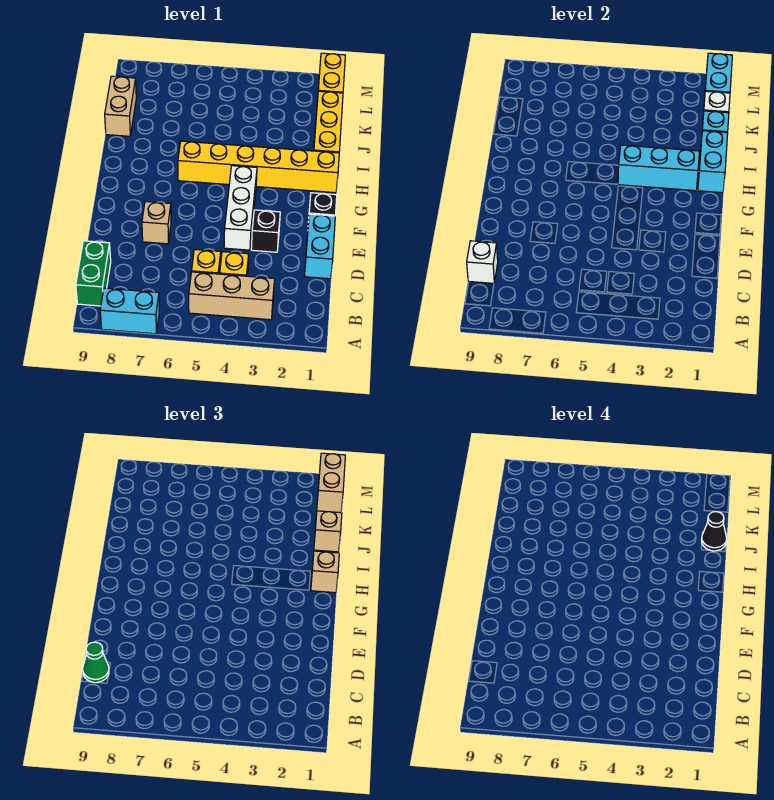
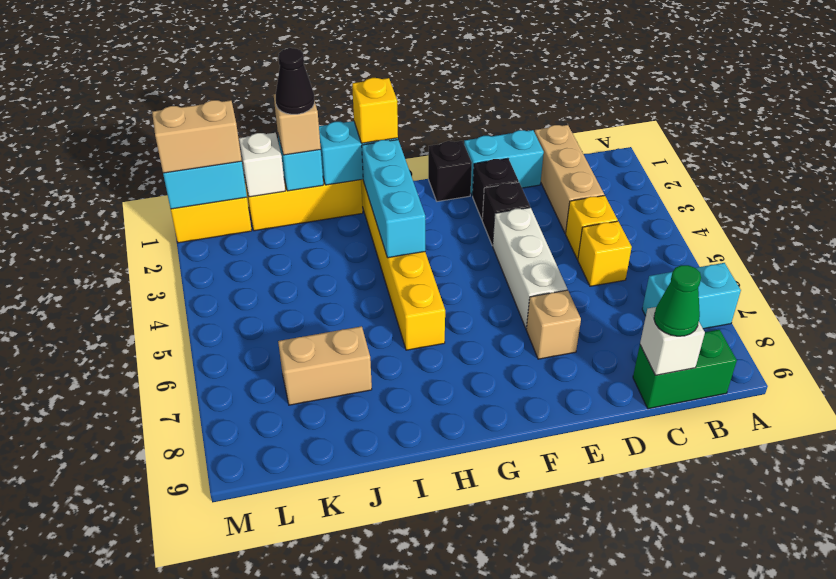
cyan brick A7:A8 level 1 -> cyan brick A7:B7 level 1
tan brick B3:B5 level 1 -> tan brick C1:C3 level 1
none -> black brick E2 level 1
white brick E4:G4 level 1 -> white brick E4:E6 level 1
tan brick H1 level 3 -> yellow brick H1 level 3
tan brick J9:K9 level 1 -> tan brick J7:K7 level 1

